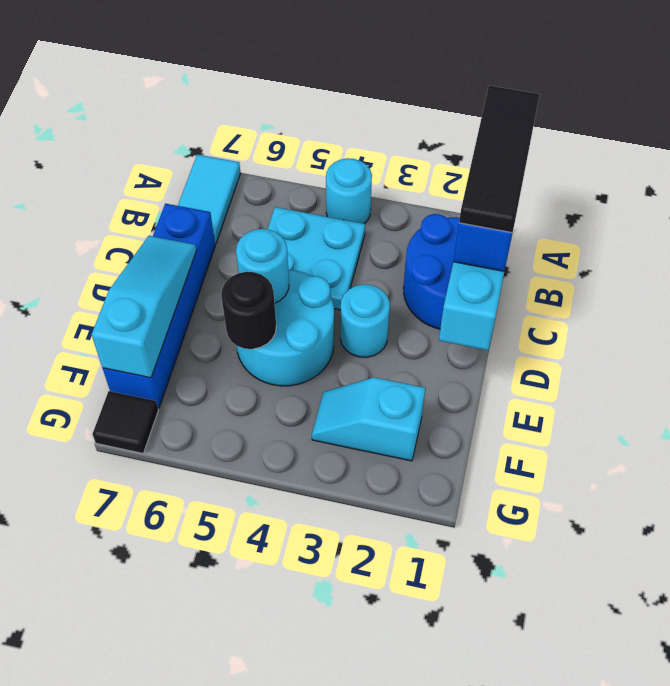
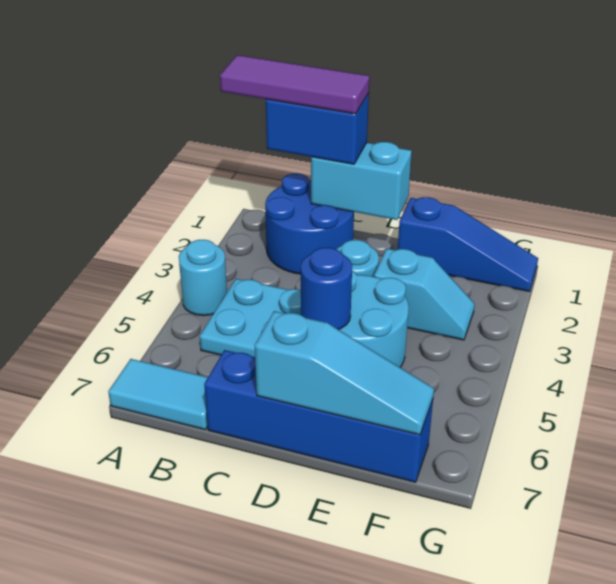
black tile A1:C1 level 4 -> purple tile A1:C1 level 4
cyan round brick D5 level 2 -> blue round brick D5 level 2
cyan slope D7:F7 level 2 top F -> cyan slope D7:F7 level 2 top D
none -> blue slope E1:G1 level 1 top E
black round brick E5 level 2 -> none
cyan slope F2:F3 level 1 top 2 -> cyan slope E3:F3 level 1 top E
black tile G7 level 1 -> none

